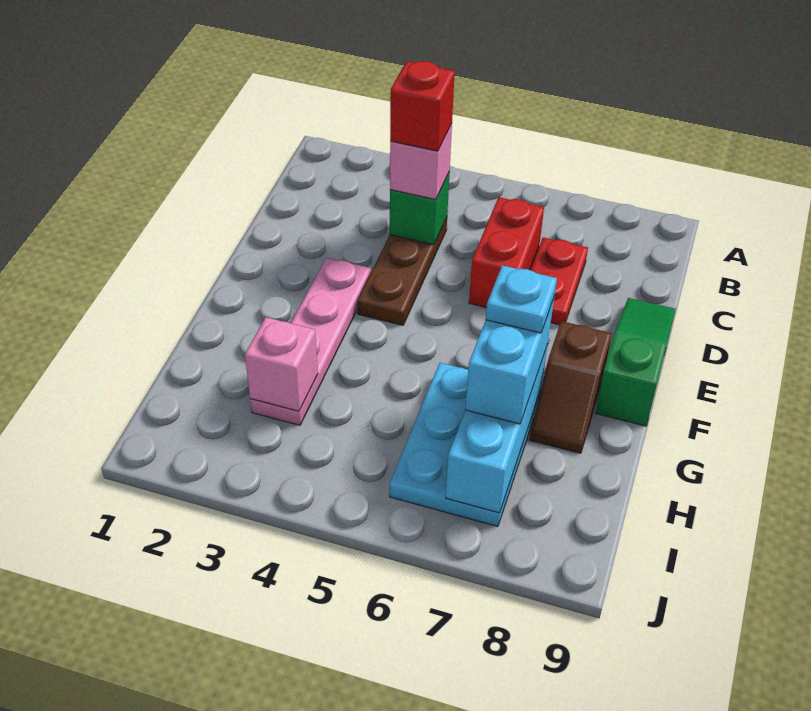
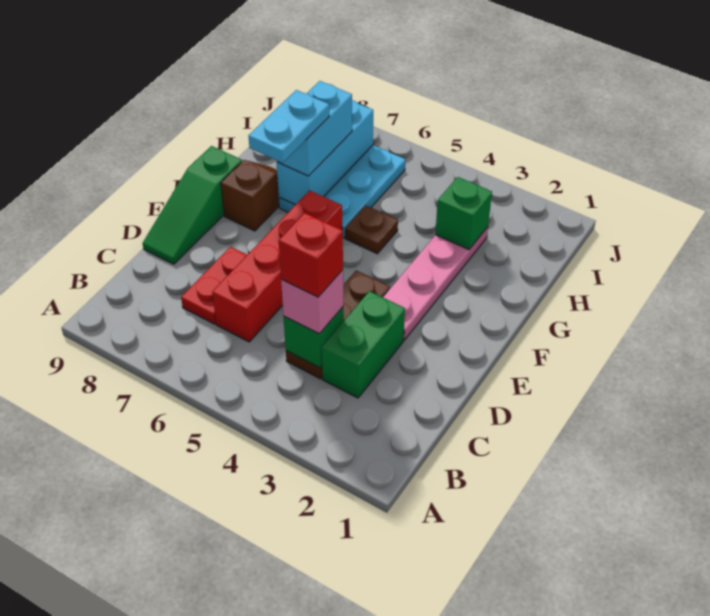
none -> green brick C3:D3 level 1
red brick C6:D6 level 1 -> red brick C6:F6 level 1
none -> brown plate G5 level 1
cyan plate G7 level 4 -> cyan plate F7:G7 level 4
pink brick H3 level 2 -> green brick H3 level 2

